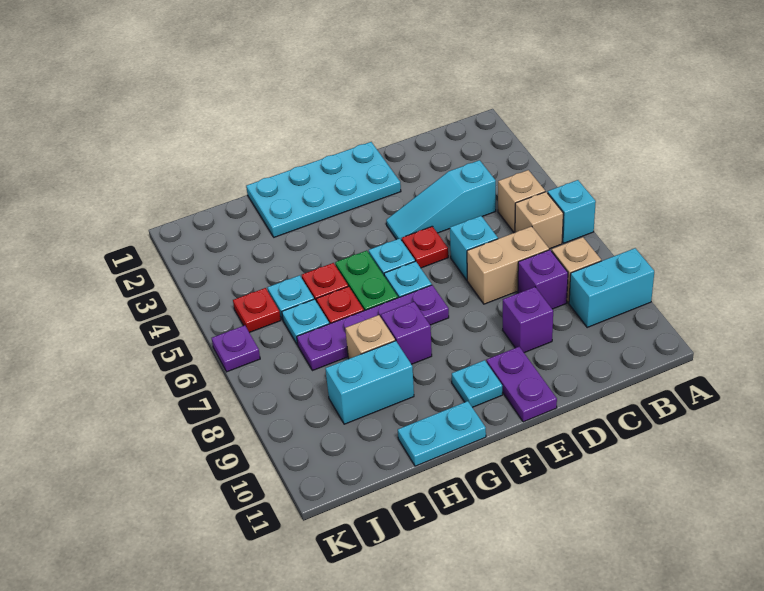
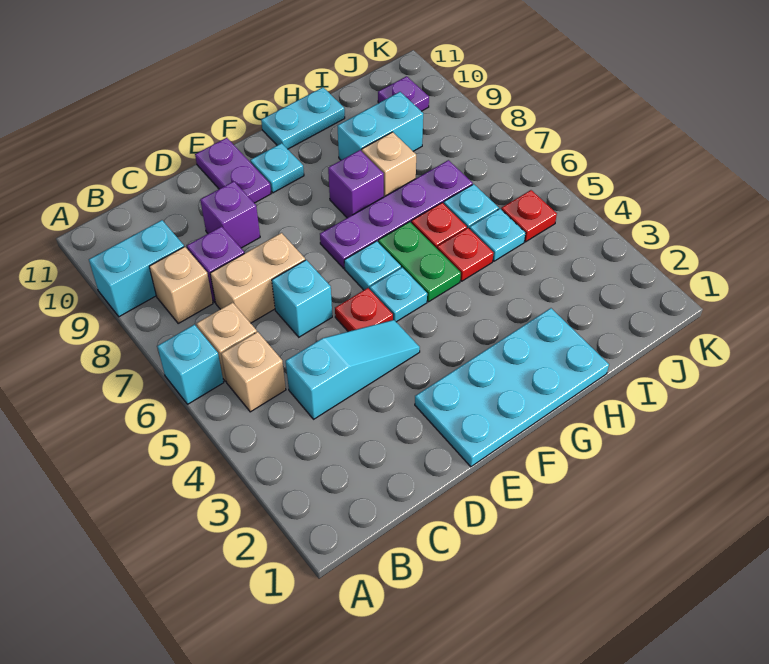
purple plate K6 level 1 -> purple plate J10 level 1

